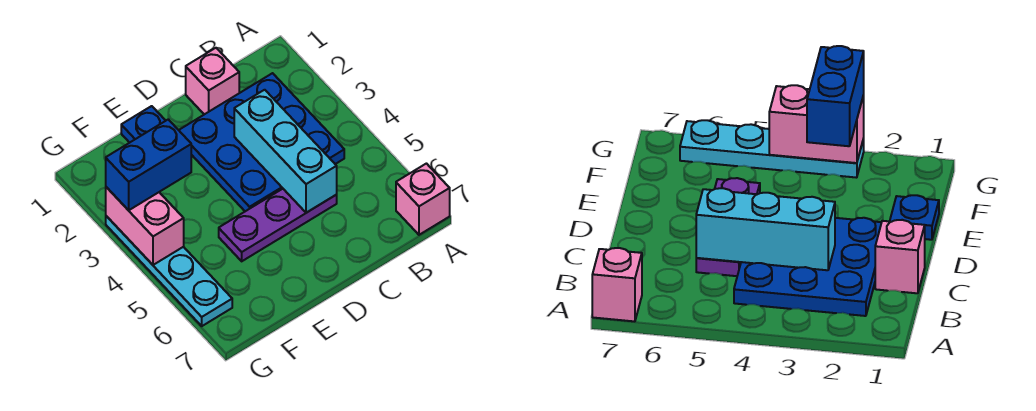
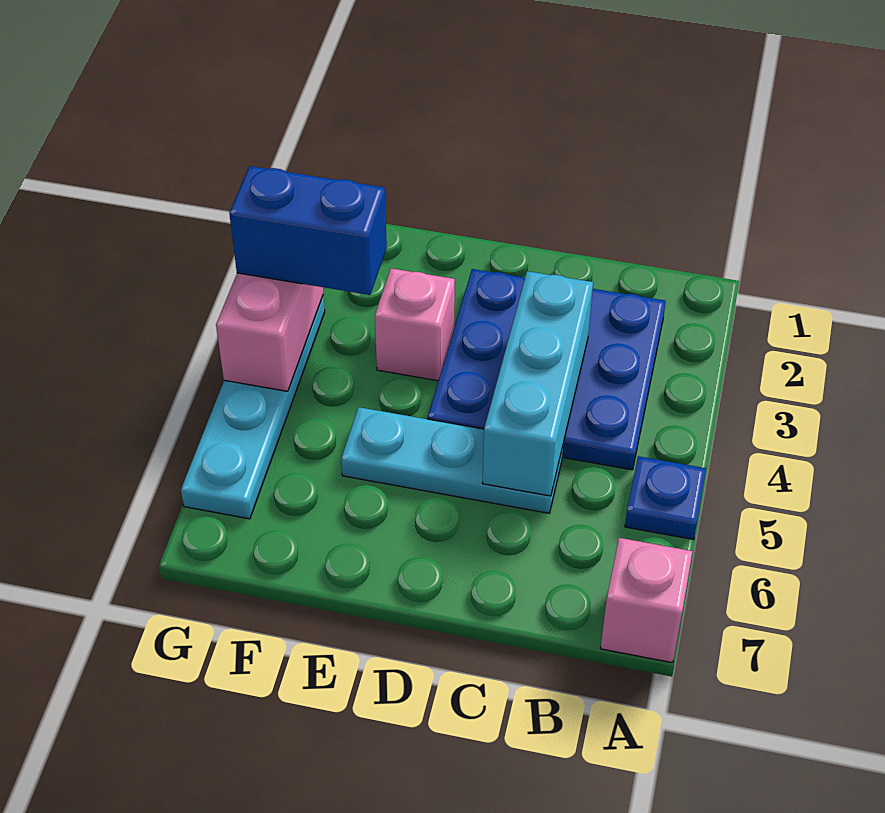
pink brick C1 level 1 -> pink brick E3 level 1
purple plate C5:E5 level 1 -> cyan plate C5:E5 level 1
blue plate E1 level 1 -> blue plate A5 level 1

